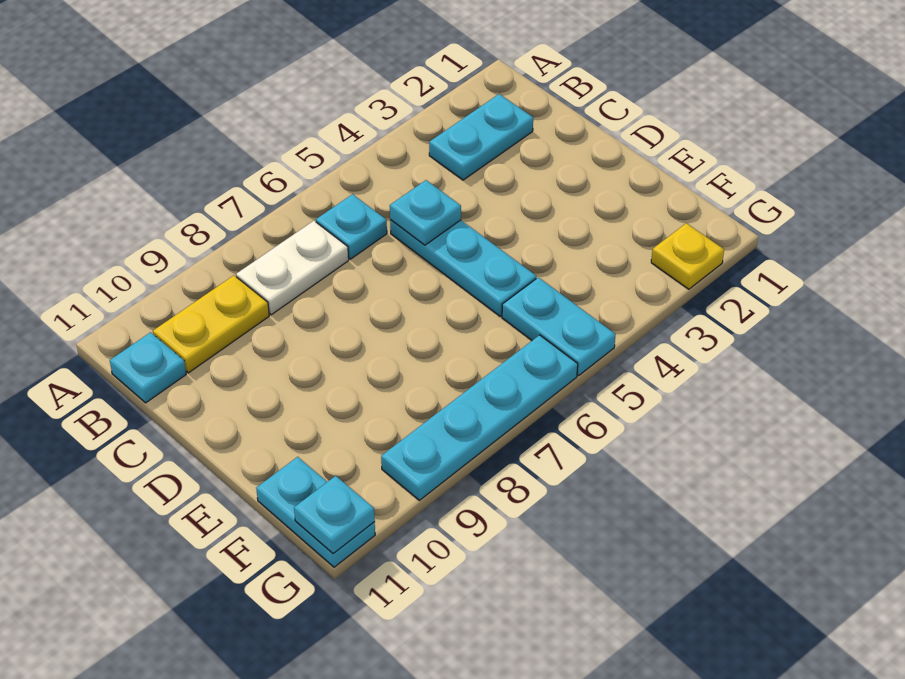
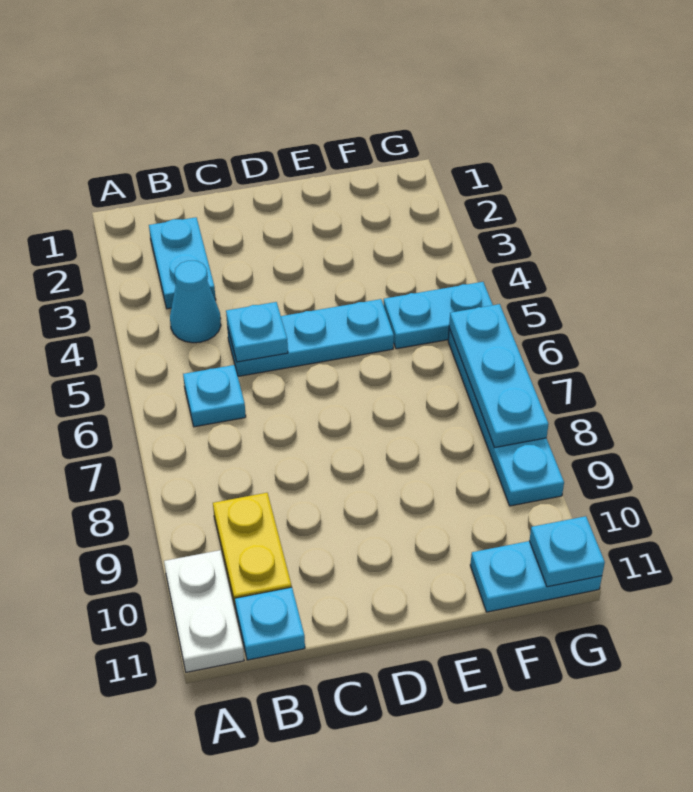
none -> cyan cone B4 level 1
white plate B7:B8 level 1 -> white plate A10:A11 level 1
yellow plate G2 level 1 -> none
none -> cyan plate G6:G8 level 2

